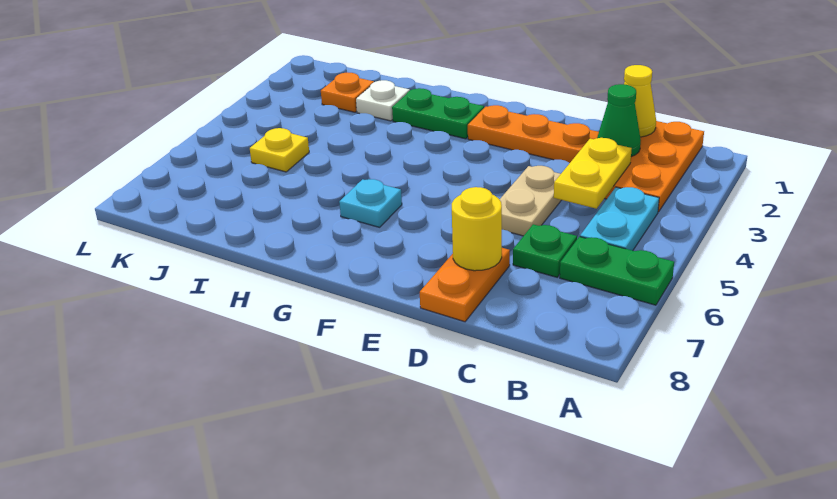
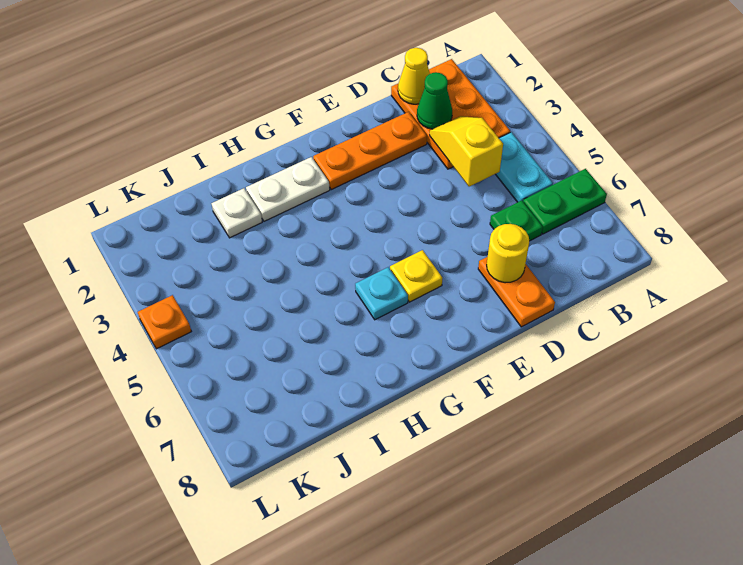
yellow plate C3:C4 level 2 -> yellow slope C3:C4 level 2 top 4
tan plate D4:D5 level 1 -> none
green plate G2:H2 level 1 -> white plate G2:H2 level 1
orange plate J2 level 1 -> orange plate L4 level 1
yellow plate J5 level 1 -> yellow plate F6 level 1

